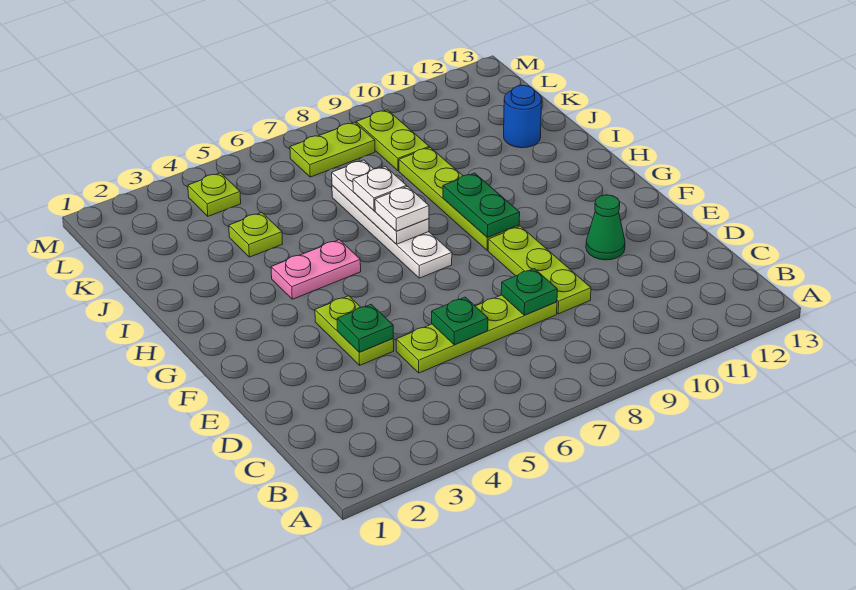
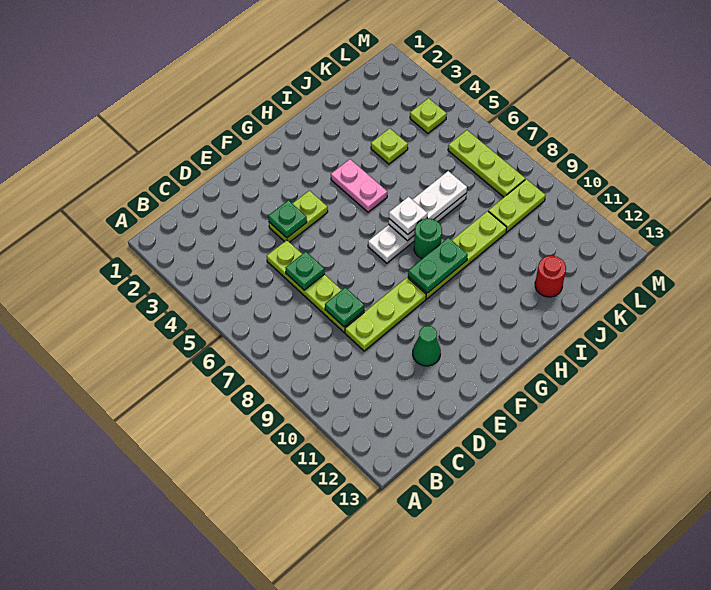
none -> green round brick H8 level 1
white plate I7 level 3 -> none
blue round brick J12 level 1 -> red round brick J12 level 1
lime plate L7:L8 level 1 -> lime plate L6:L8 level 1

